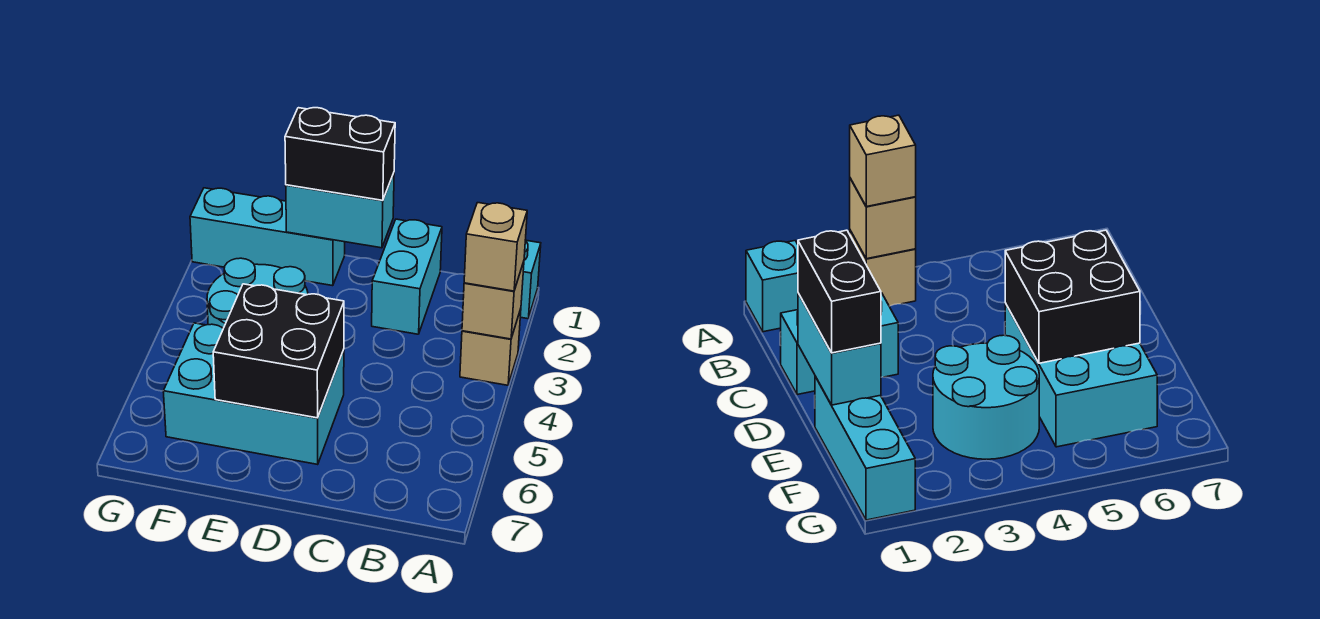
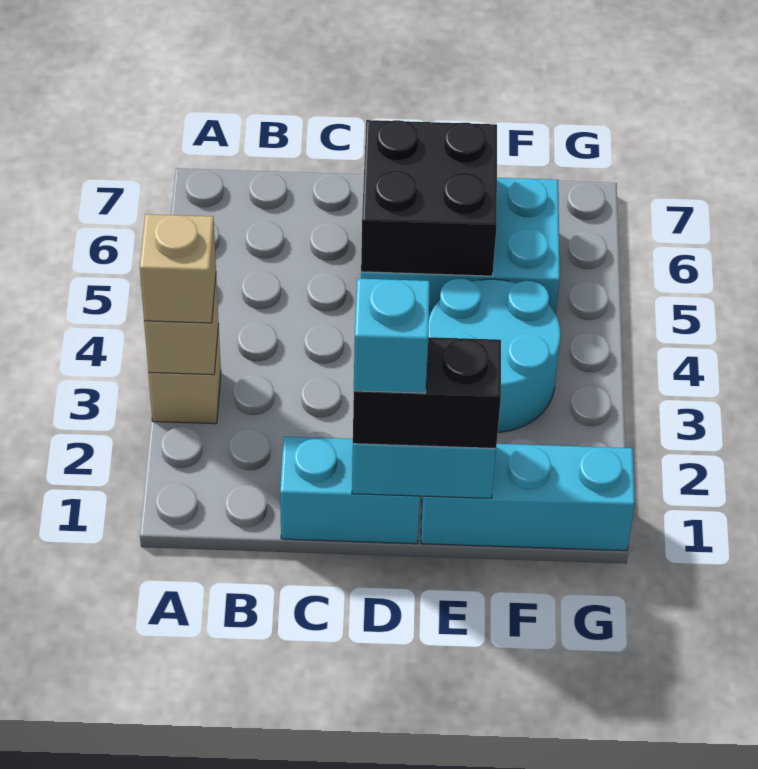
cyan brick A1 level 1 -> cyan brick D1 level 4
cyan brick C1:C2 level 1 -> cyan brick C1:D1 level 1

